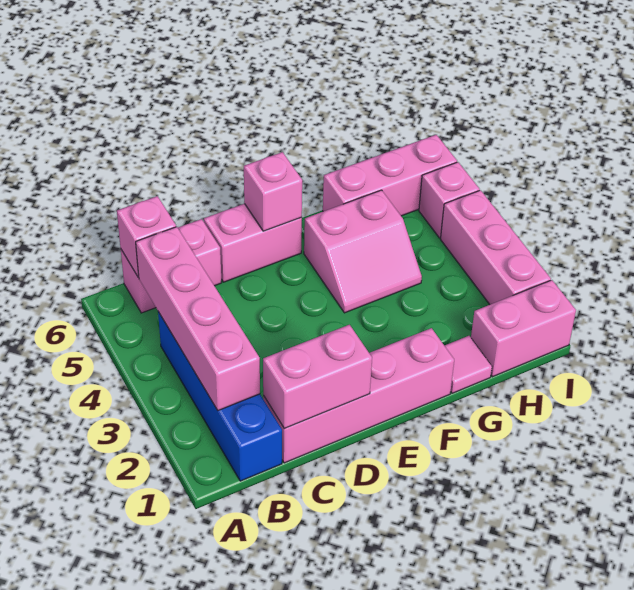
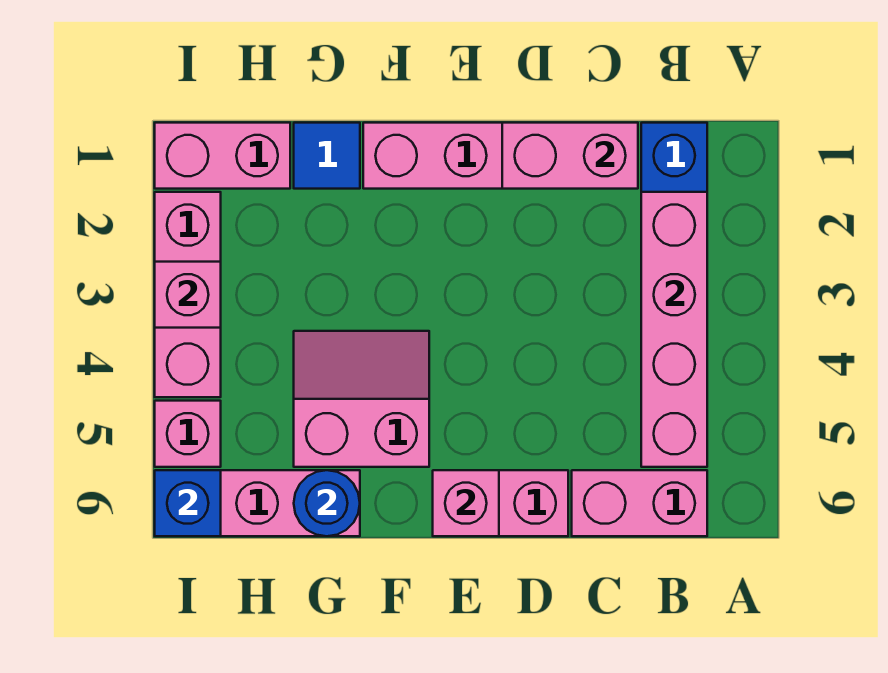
pink brick B6 level 2 -> pink brick I3 level 2
pink tile G1 level 1 -> blue tile G1 level 1
none -> blue round brick G6 level 2
none -> blue brick I6 level 2

